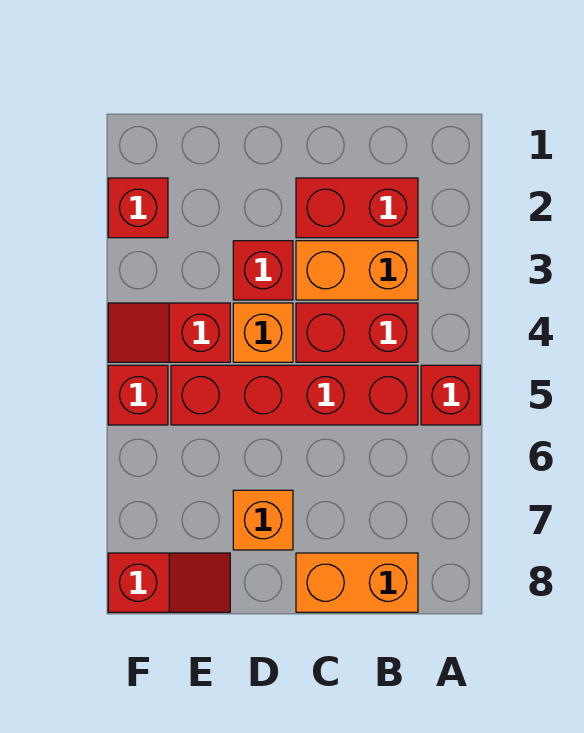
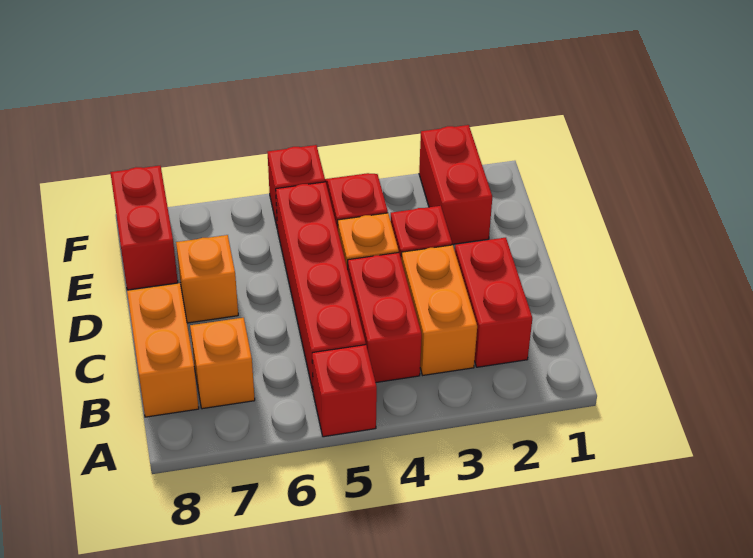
none -> orange brick B7 level 1
red slope E8:F8 level 1 top F -> red brick E8:F8 level 1
red brick F2 level 1 -> red brick E2:F2 level 1

